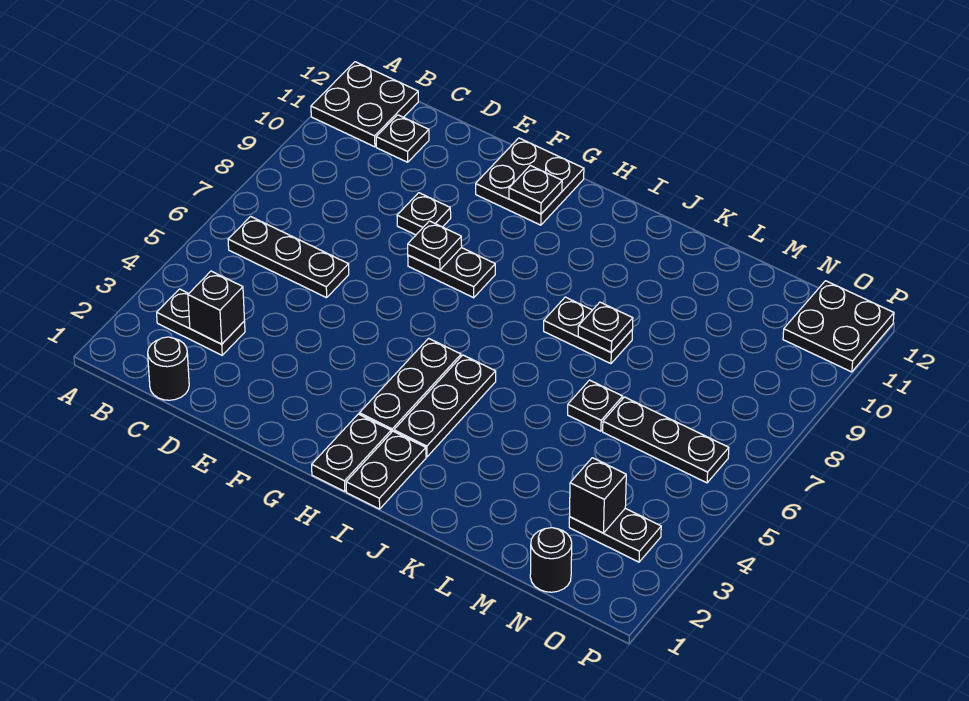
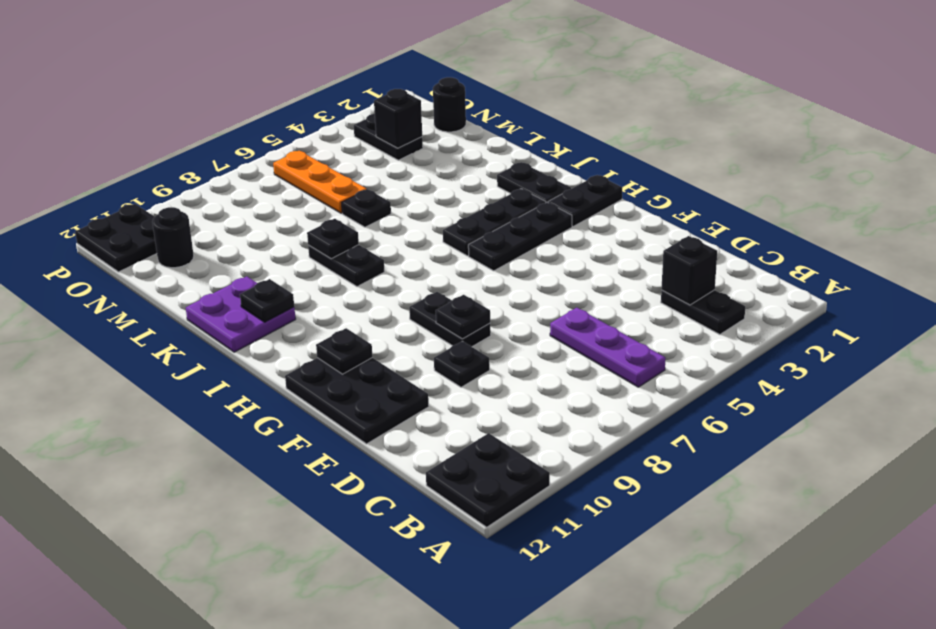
black plate B6:D6 level 1 -> purple plate B6:D6 level 1
black round brick C1 level 1 -> black round brick N11 level 1
black plate C11 level 1 -> black plate J11 level 2
black plate F11:G12 level 1 -> black plate E11:G12 level 1
black plate I1:I2 level 1 -> black plate I2:J2 level 1
none -> purple plate J11:K12 level 1
black plate M6:O6 level 1 -> orange plate M6:O6 level 1

